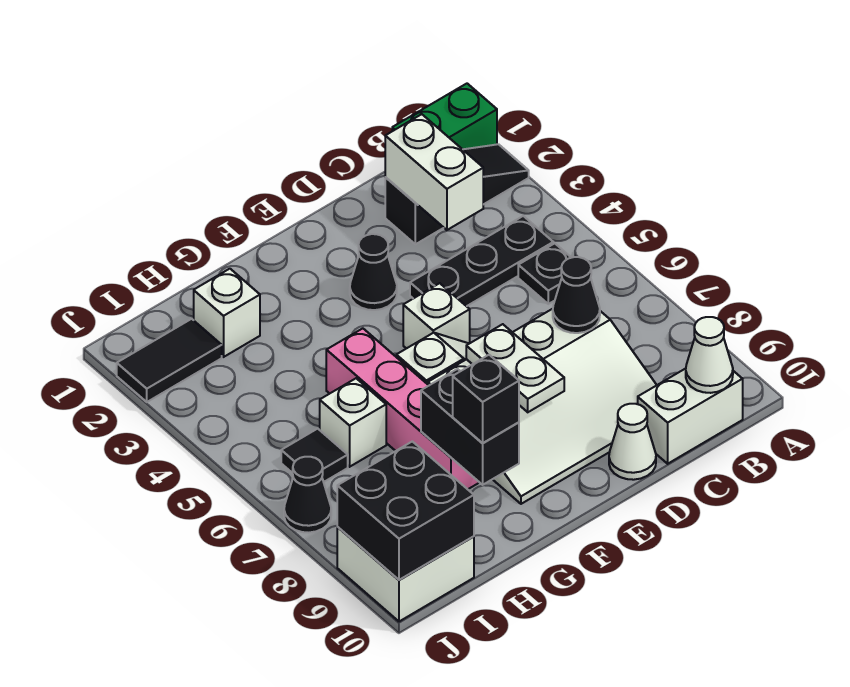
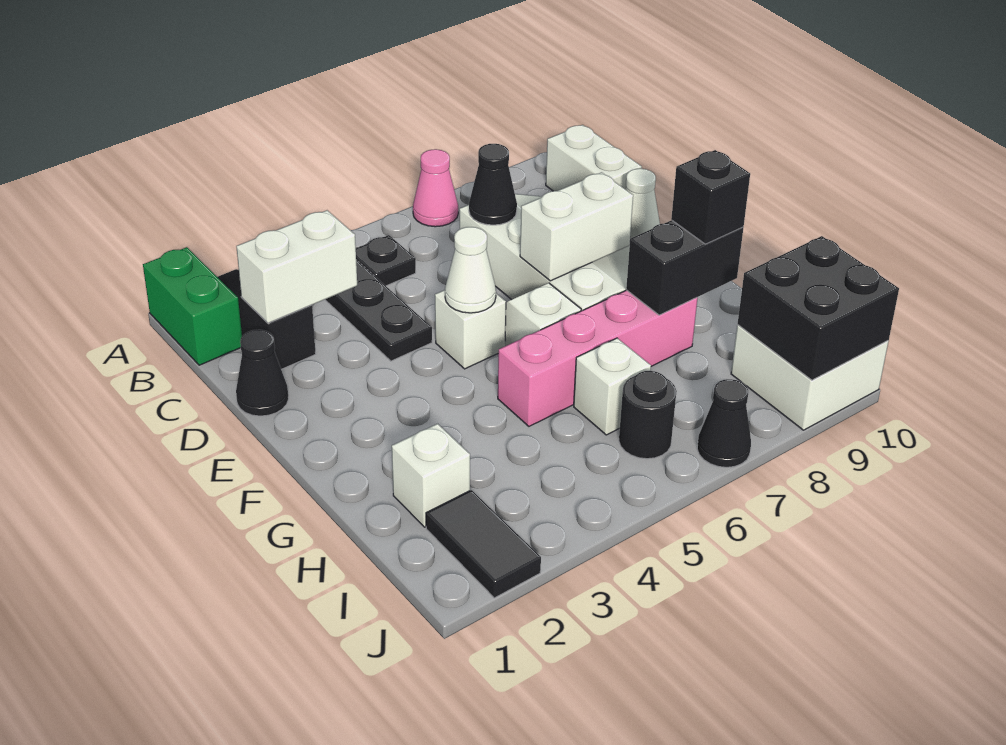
none -> pink cone A7 level 1
white cone B10 level 2 -> white cone E5 level 2
black cone E3 level 1 -> black cone D1 level 1
white plate E7:E8 level 2 -> white brick E7:E8 level 2
black tile I6 level 1 -> black round brick I6 level 1

